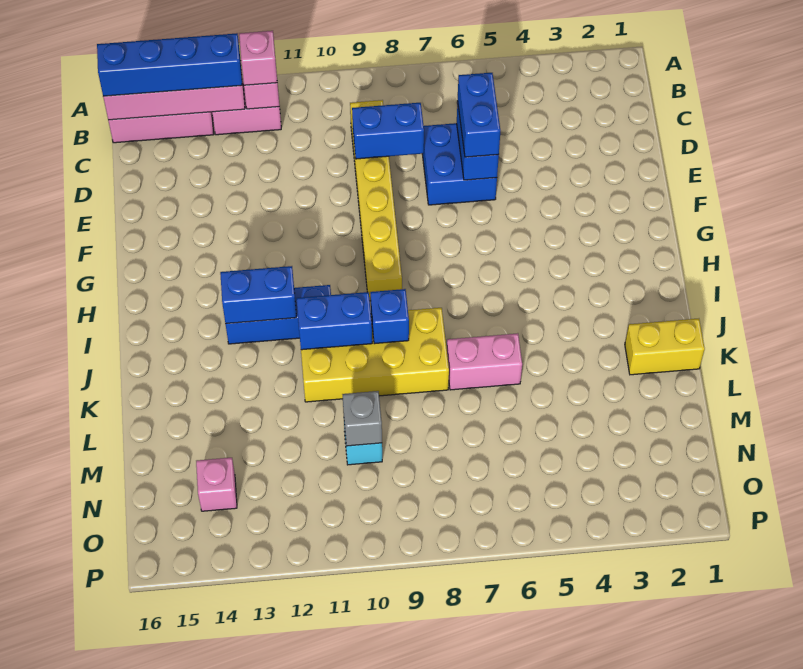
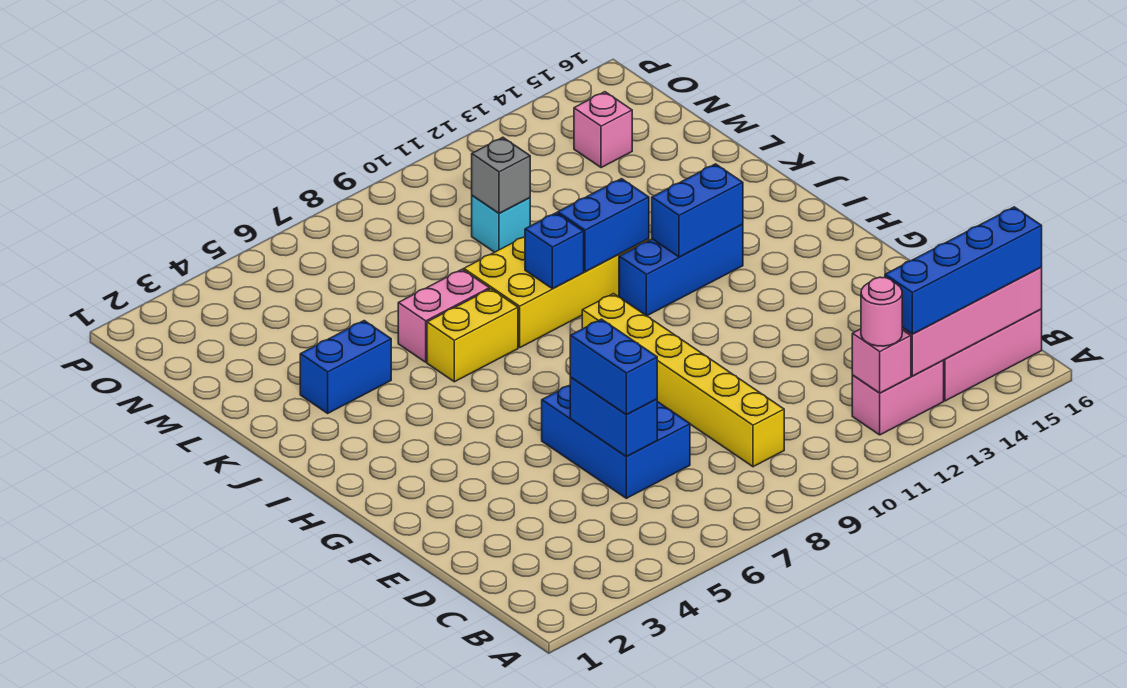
pink brick B12 level 3 -> pink round brick B12 level 3
blue brick D6:E7 level 1 -> blue brick D6:F7 level 1
blue brick D8:D9 level 2 -> blue brick K3:K4 level 1
yellow brick K1:K2 level 1 -> yellow brick J6:J7 level 1

